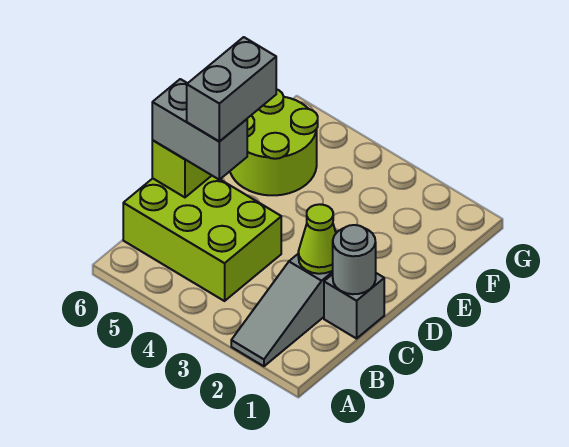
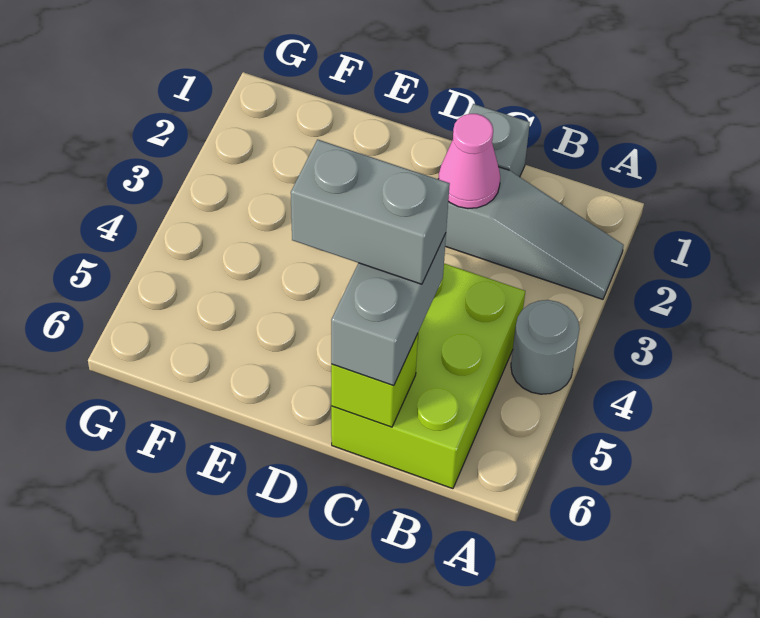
grey round brick C1 level 2 -> grey round brick A4 level 1
lime cone C2 level 2 -> pink cone C2 level 2
lime round brick E5:F6 level 1 -> none

